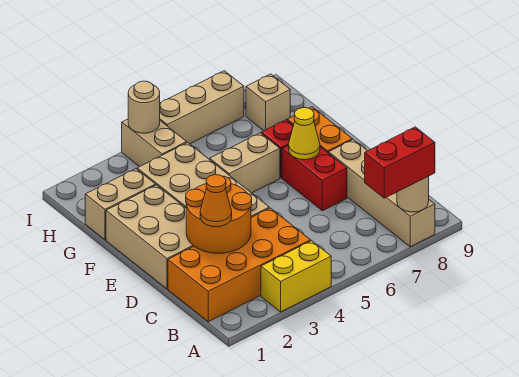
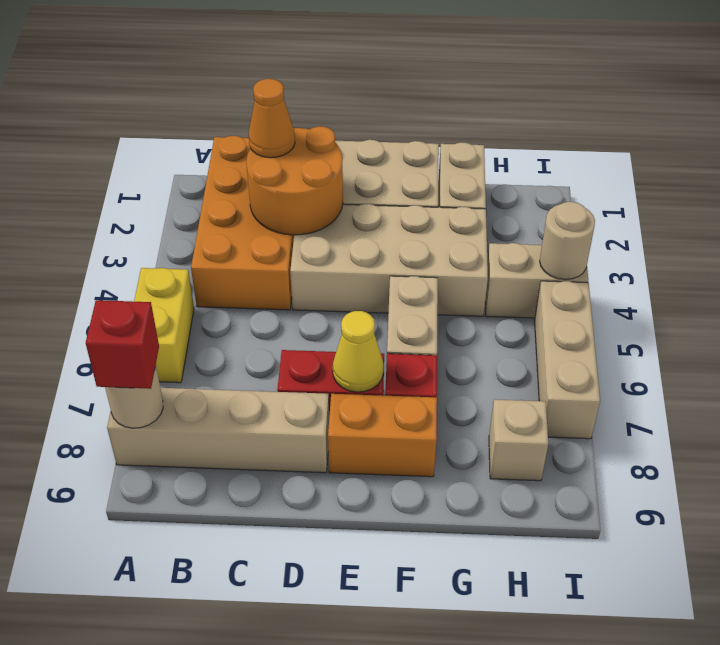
yellow brick A3:A4 level 1 -> yellow brick A5:A6 level 1
red brick A7:A8 level 3 -> red brick A8 level 3

